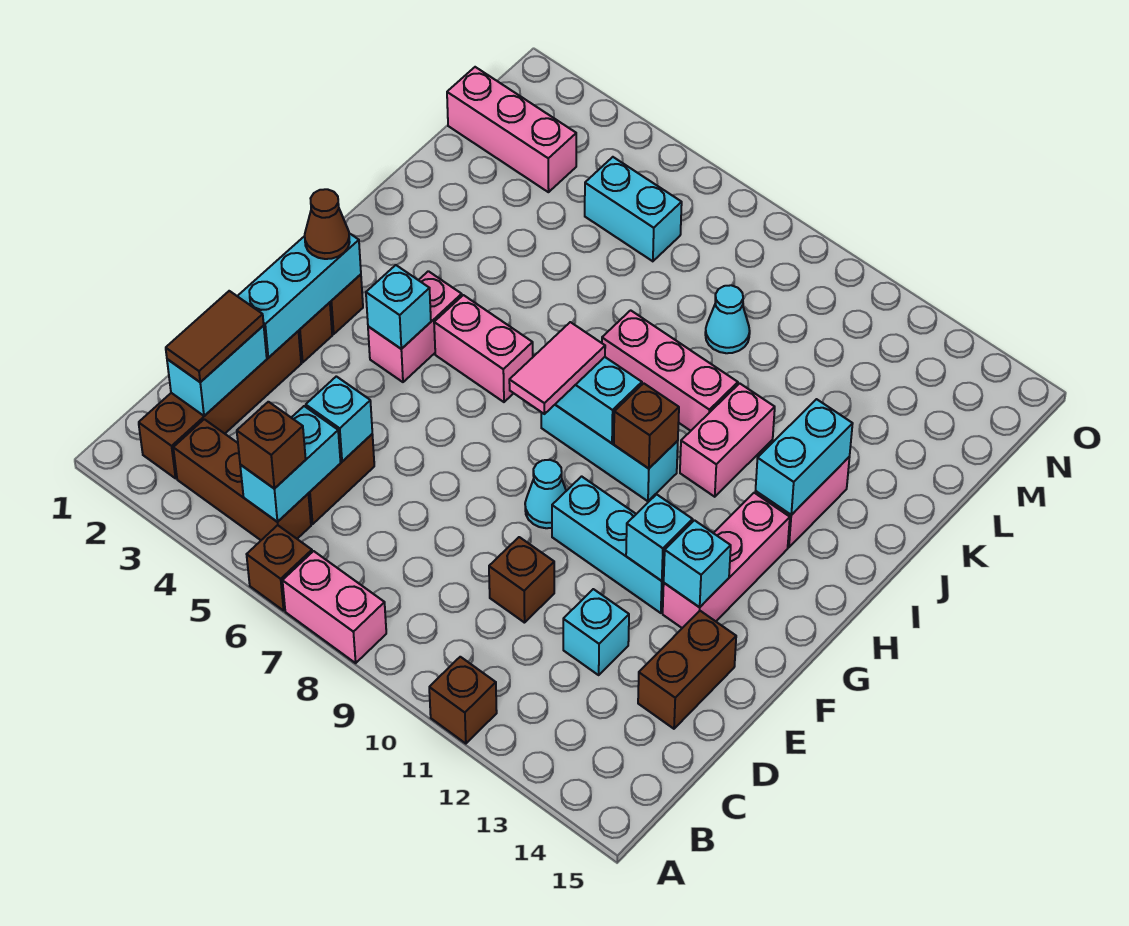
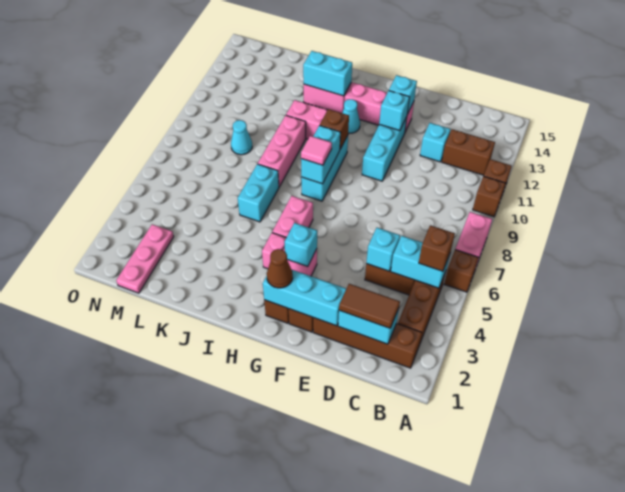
brown brick D10 level 1 -> brown brick A10 level 1
brown brick D14:E14 level 1 -> brown brick B12:C12 level 1
cyan cone F9 level 1 -> cyan cone H12 level 1
pink tile G8:H8 level 3 -> pink tile H8 level 3
pink brick M1:M3 level 1 -> pink plate M1:M3 level 1
cyan brick M5:M6 level 1 -> cyan brick J6:J7 level 1

